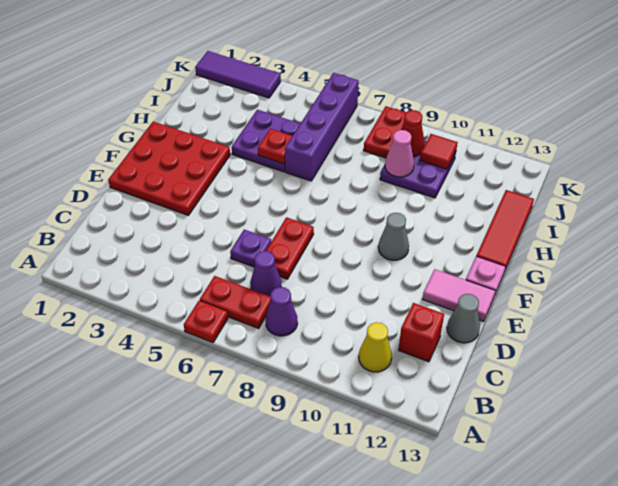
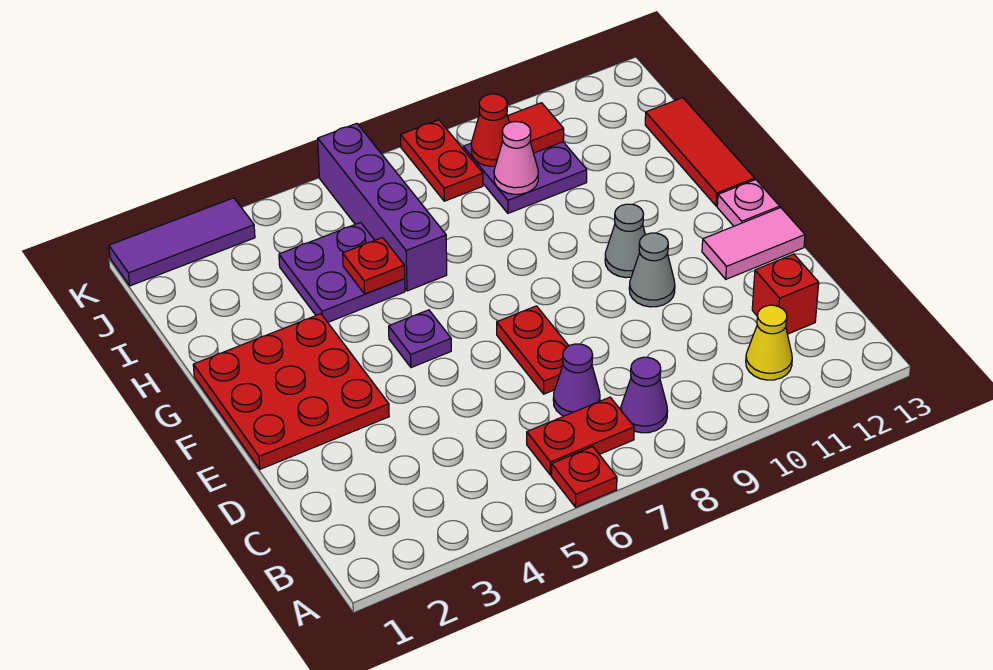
purple plate D6 level 1 -> purple plate F5 level 1
grey cone D13 level 1 -> grey cone E10 level 1

